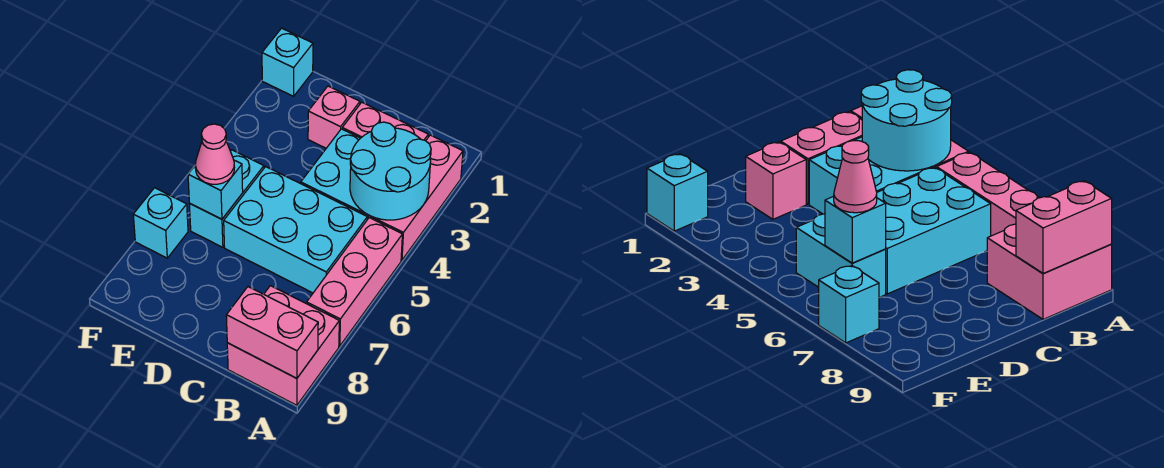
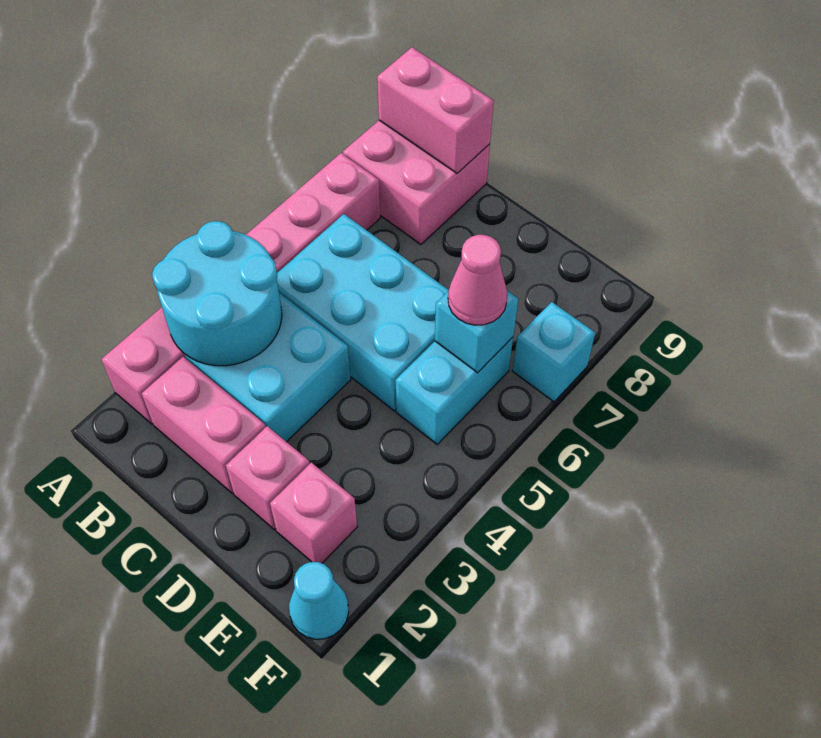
none -> pink brick E2 level 1
cyan brick F1 level 1 -> cyan cone F1 level 1

